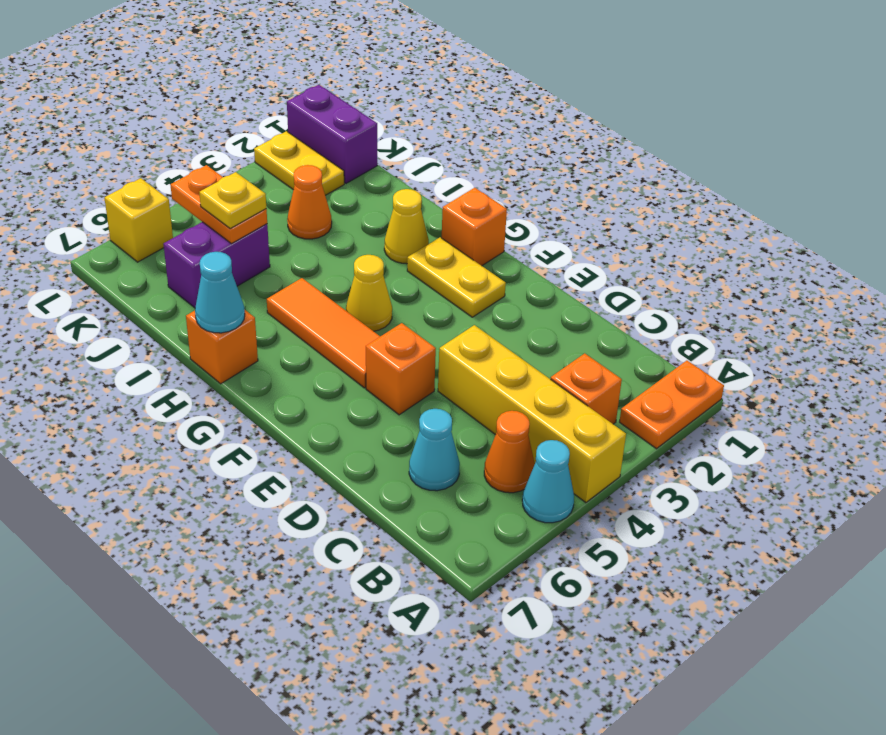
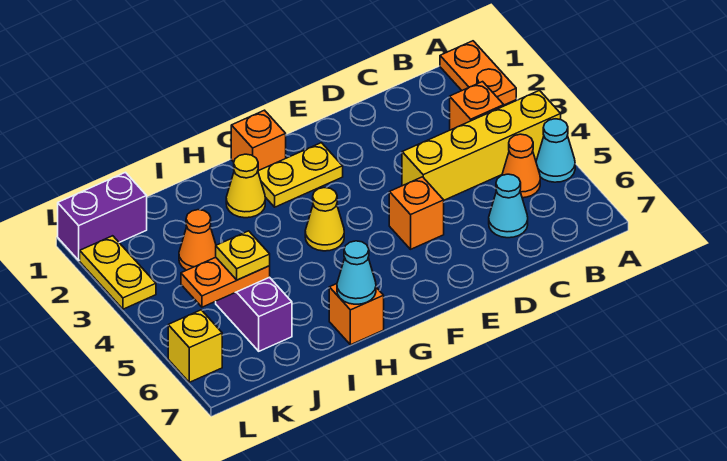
orange tile F5:H5 level 1 -> none
yellow plate K2:L2 level 1 -> yellow plate L2:L3 level 1

